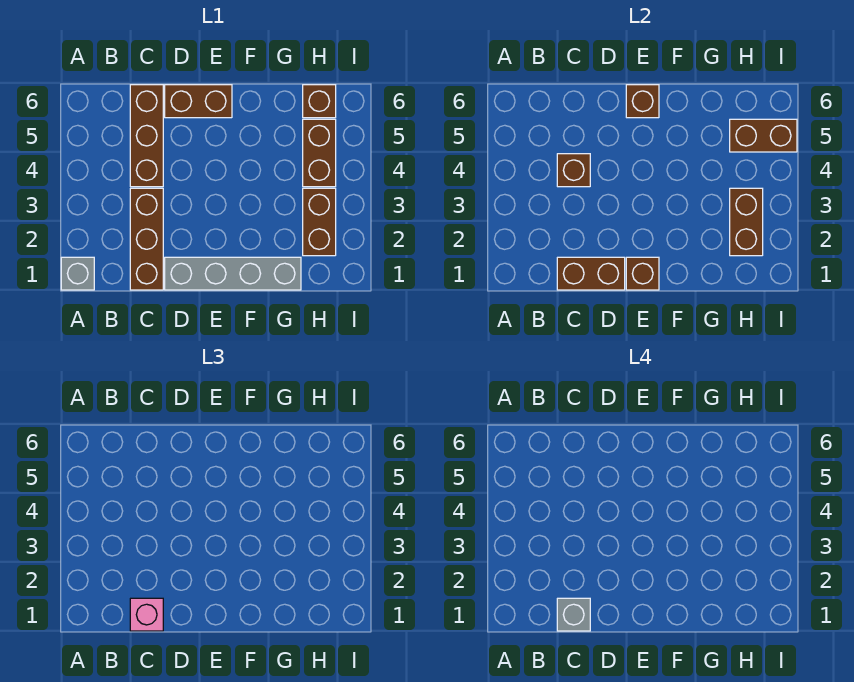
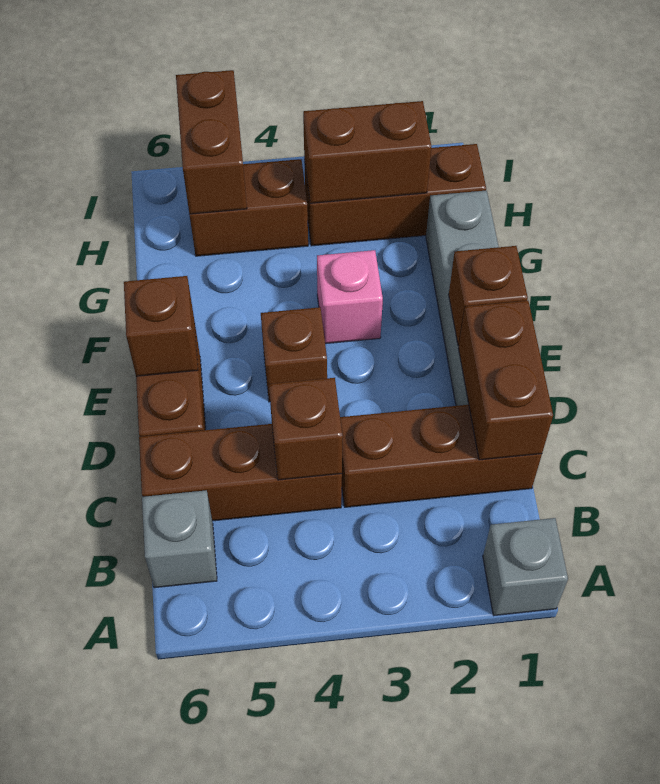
pink brick C1 level 3 -> pink brick F3 level 1
grey brick C1 level 4 -> grey brick B6 level 1
brown brick H2:H3 level 1 -> brown brick H1:H3 level 1
brown brick H6 level 1 -> brown brick E4 level 1

